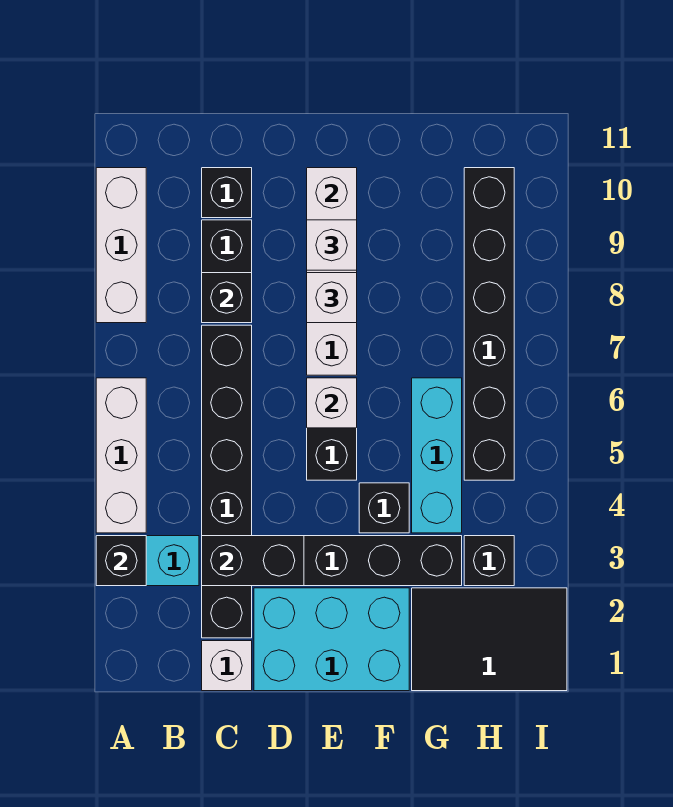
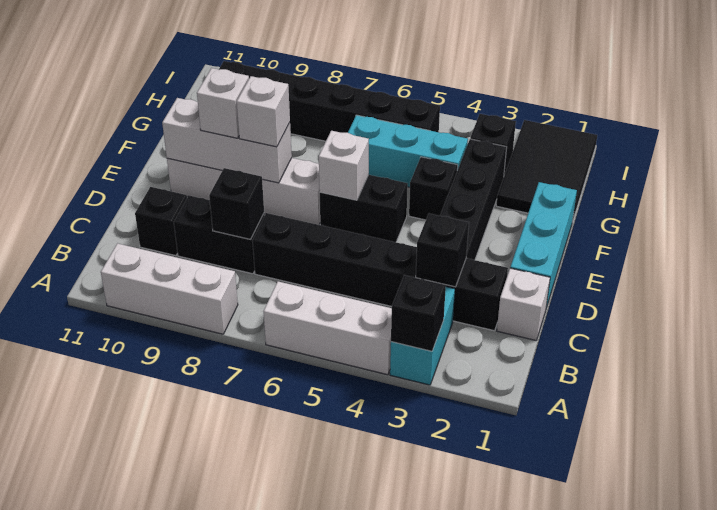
black brick C3:D3 level 2 -> black brick C3 level 2
cyan brick D1:F2 level 1 -> cyan brick D1:F1 level 1

